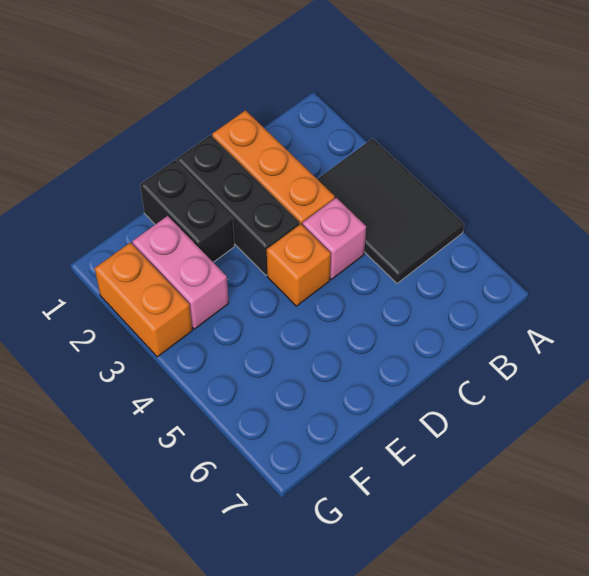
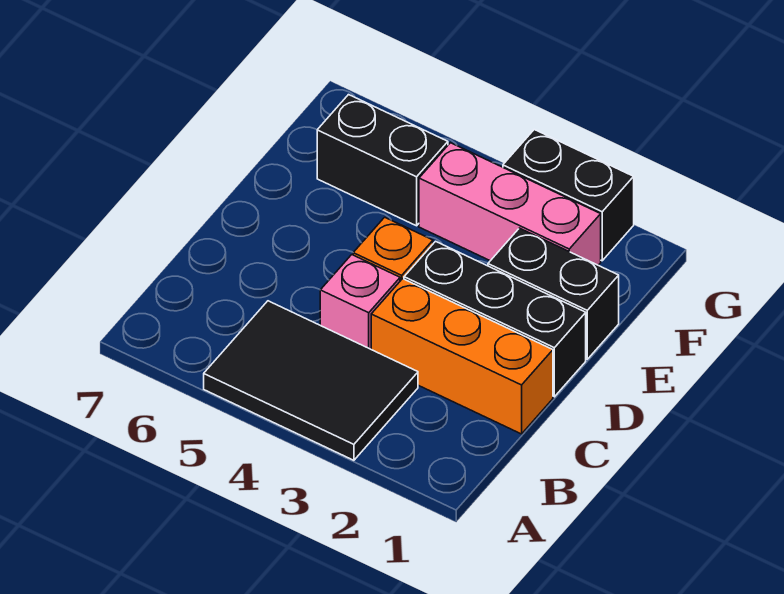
pink brick F2:F3 level 1 -> pink brick F2:F4 level 1
none -> black brick F5:F6 level 1
orange brick G2:G3 level 1 -> black brick G2:G3 level 1

